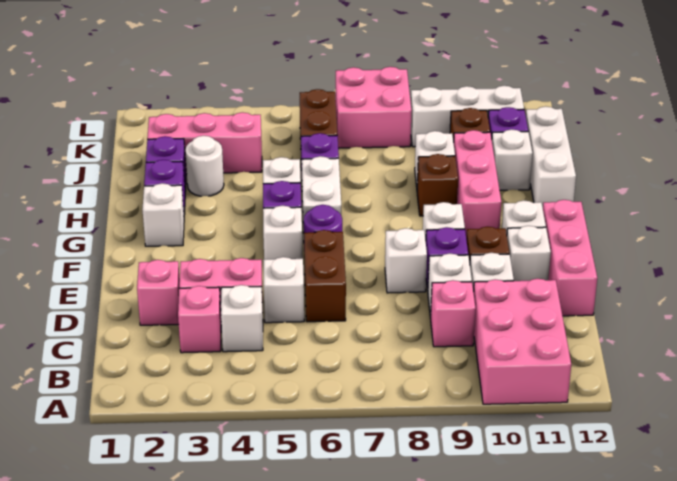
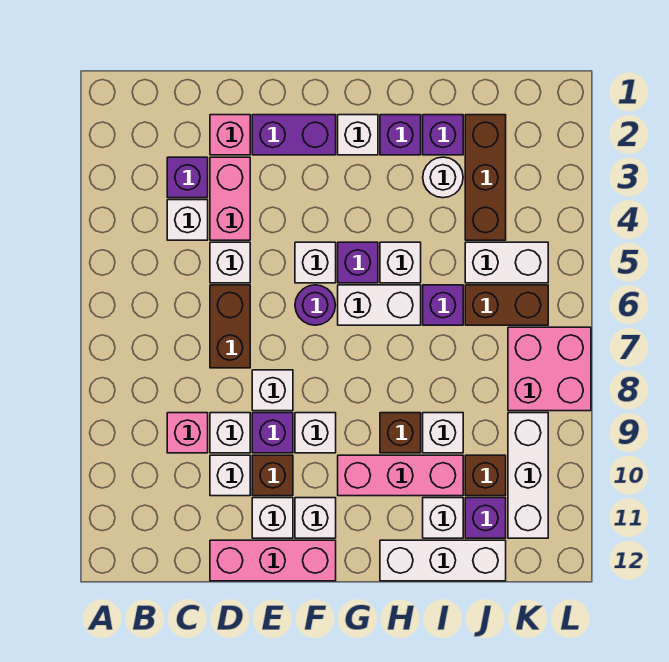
pink brick A10:C11 level 1 -> none
pink brick C3 level 1 -> purple brick C3 level 1
brown brick D6:E6 level 1 -> brown brick D6:D7 level 1
none -> purple brick E2:F2 level 1
pink brick J2:J4 level 1 -> brown brick J2:J4 level 1
none -> white brick J5:K5 level 1

